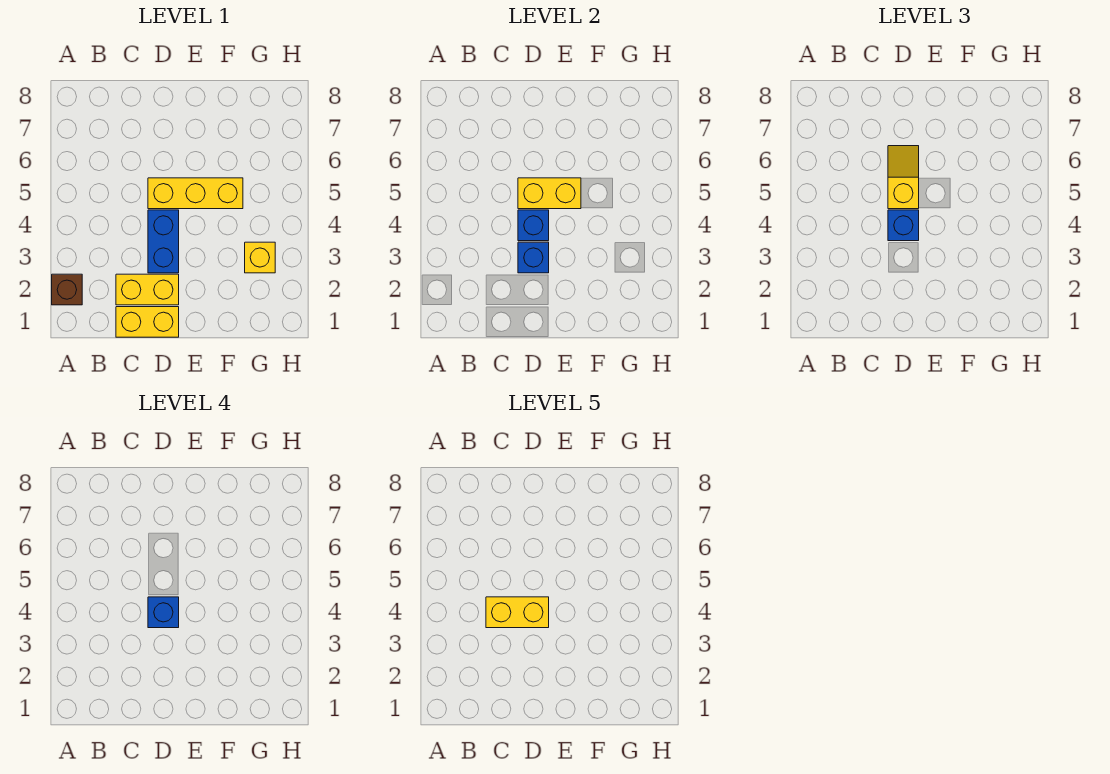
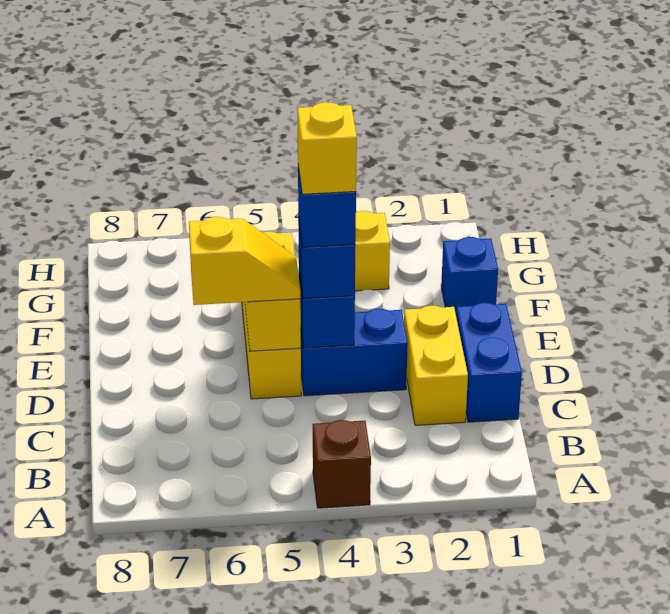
brown brick A2 level 1 -> brown brick A4 level 1
yellow brick C1:D1 level 1 -> blue brick C1:D1 level 1
yellow brick C4:D4 level 5 -> yellow brick D4 level 5
blue brick D3 level 2 -> blue brick F1 level 1
yellow slope D5:D6 level 3 top 5 -> yellow slope D5:D6 level 3 top 6

